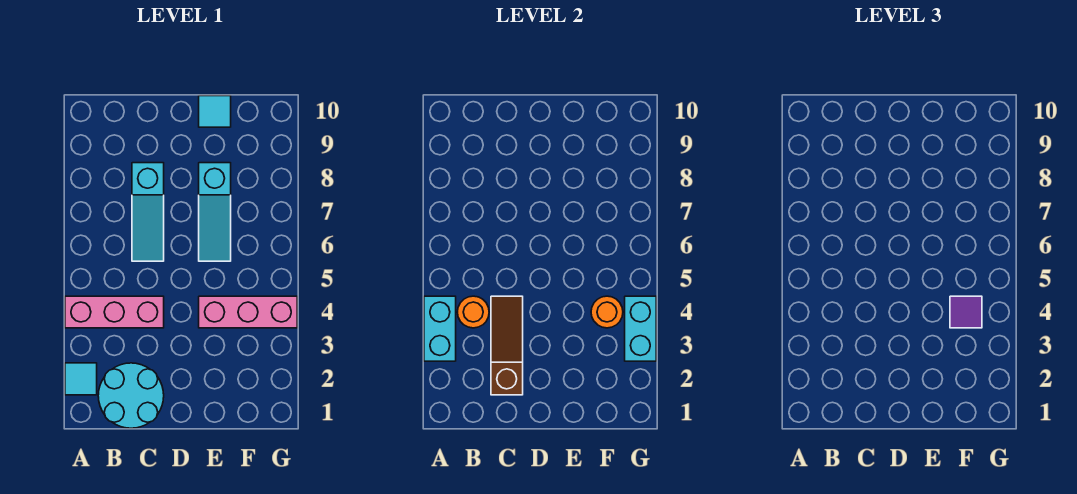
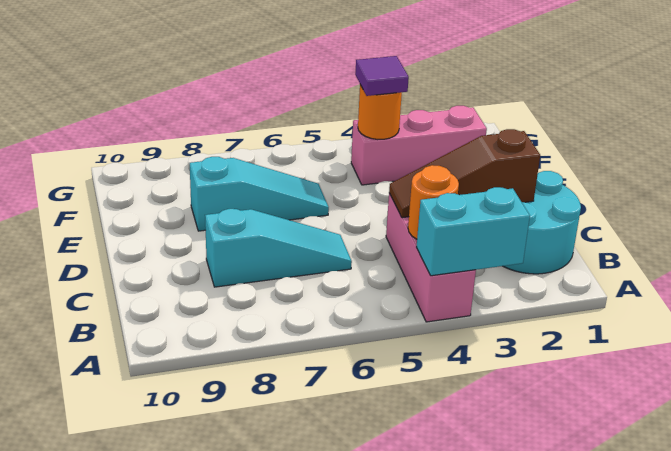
cyan tile A2 level 1 -> none
pink brick E4:G4 level 1 -> pink brick F2:F4 level 1
cyan tile E10 level 1 -> none
cyan brick G3:G4 level 2 -> none

